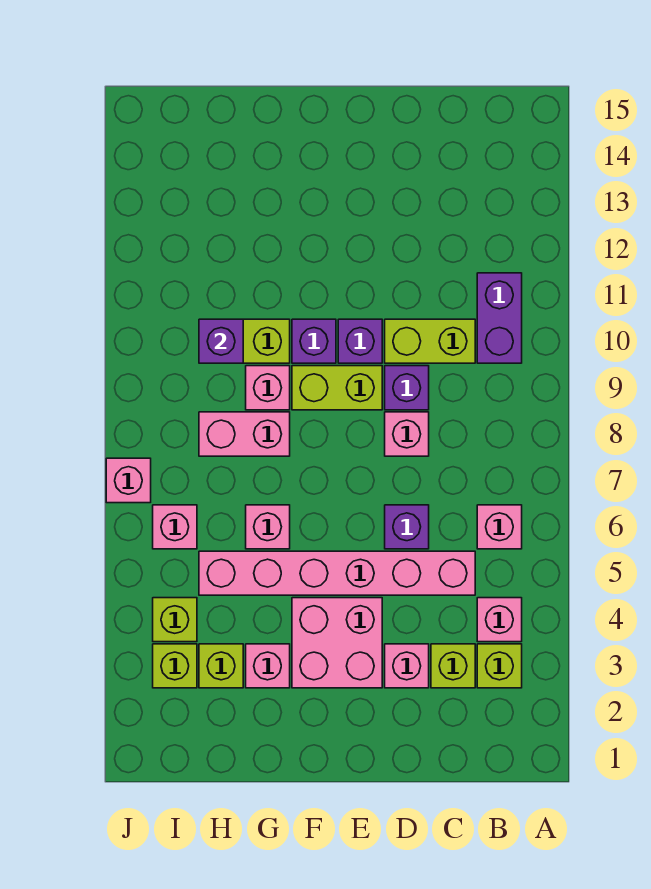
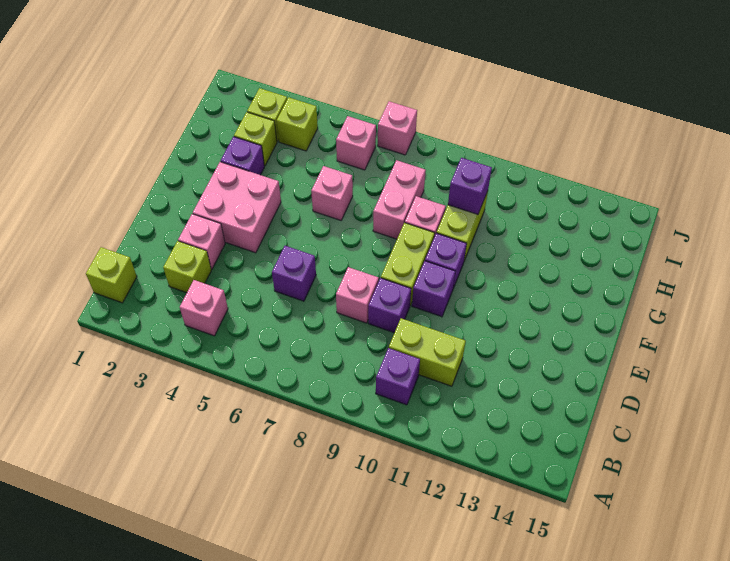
lime brick B3 level 1 -> lime brick B1 level 1
pink brick B6 level 1 -> none
purple brick B10:B11 level 1 -> purple brick B10 level 1
pink brick C5:H5 level 1 -> none
lime brick C10:D10 level 1 -> lime brick C10:C11 level 1
pink brick G3 level 1 -> purple brick G3 level 1

